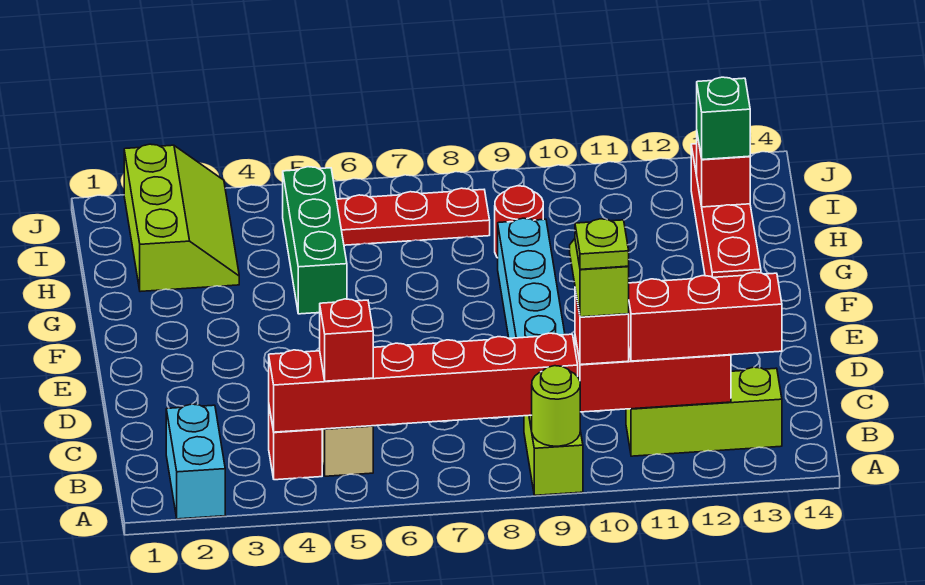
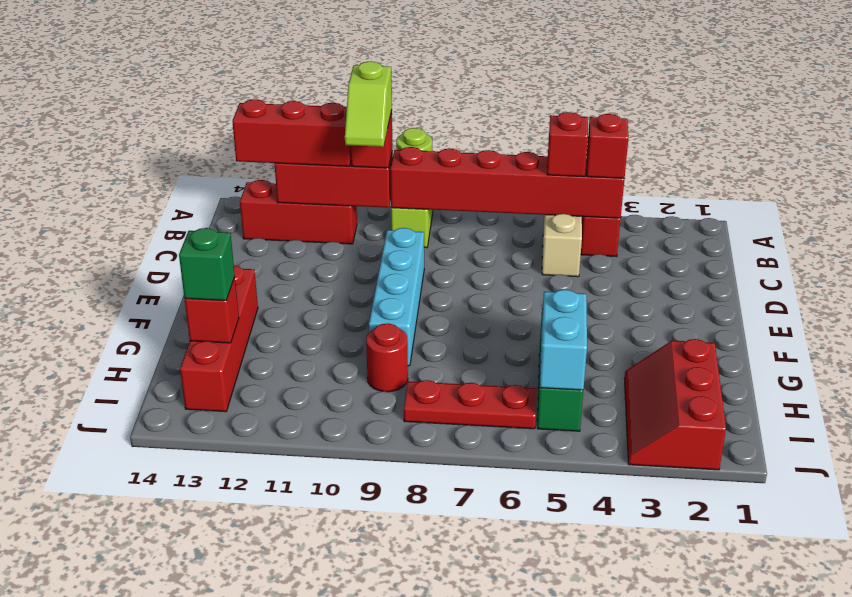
cyan brick A2:B2 level 1 -> cyan brick H5:I5 level 2
none -> red brick B4 level 3
lime plate B10 level 5 -> none
lime brick B11:B13 level 1 -> red brick B11:B13 level 1
lime slope H2:J3 level 1 top 2 -> red slope H2:J3 level 1 top 2

